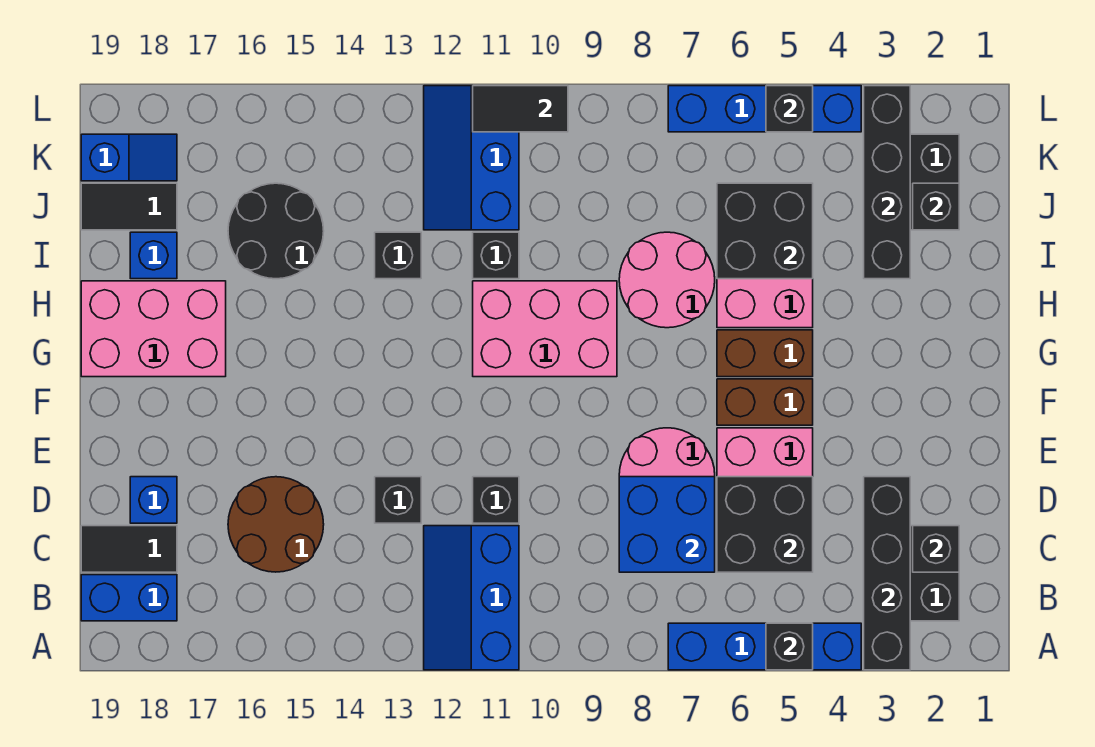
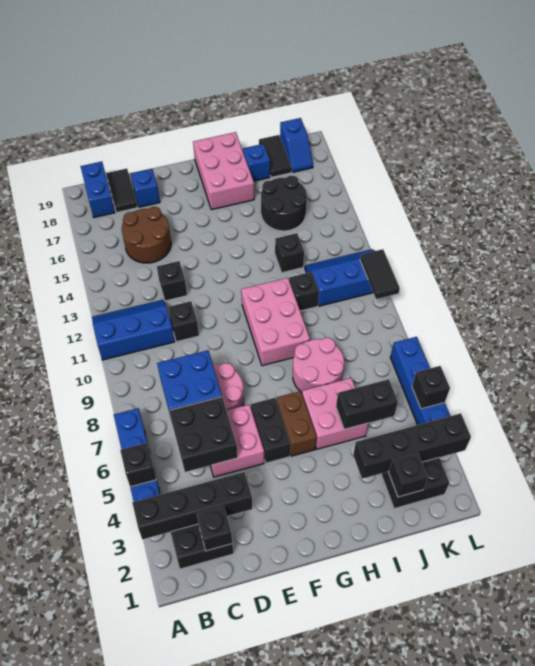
brown brick F5:F6 level 1 -> black brick F5:F6 level 1
black brick I5:J6 level 2 -> black brick I5:J5 level 2

